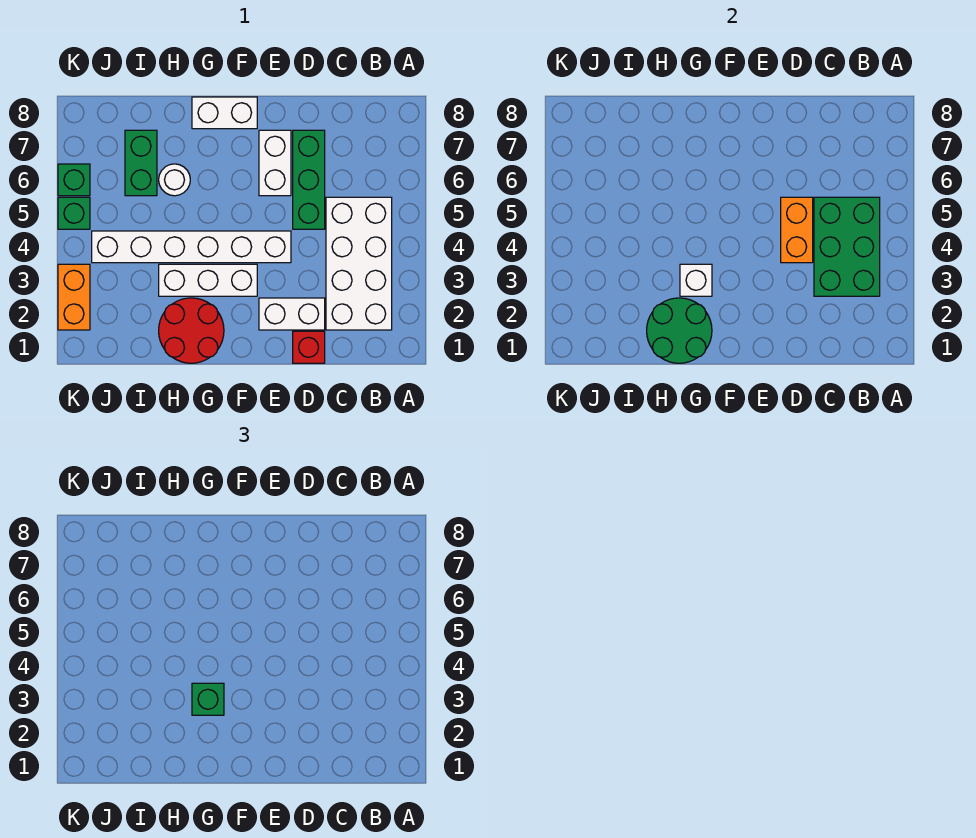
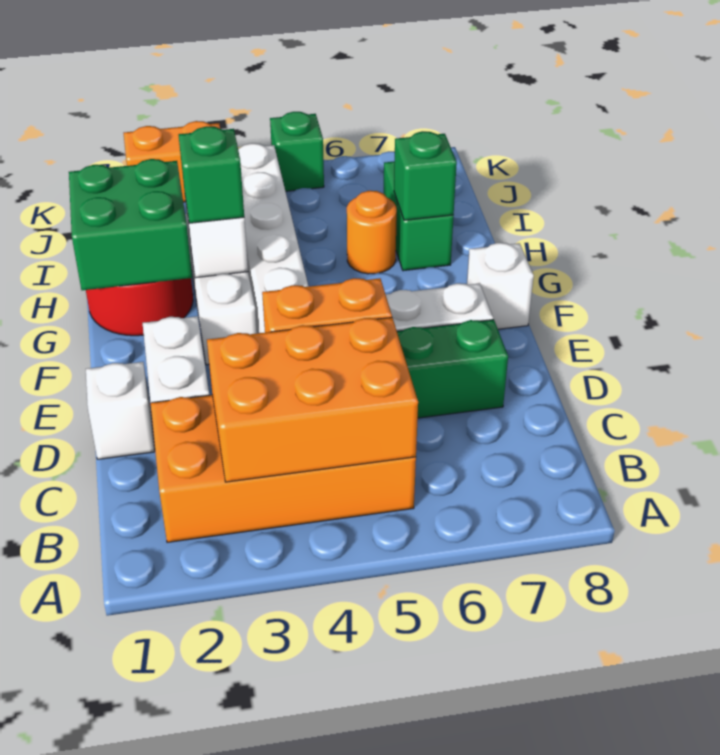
white brick B2:C5 level 1 -> orange brick B2:C5 level 1
green brick B3:C5 level 2 -> orange brick B3:C5 level 2
red brick D1 level 1 -> white brick D1 level 1
white brick F8:G8 level 1 -> white brick F8 level 1
green round brick G1:H2 level 2 -> green brick G1:H2 level 2
white round brick H6 level 1 -> orange round brick H6 level 1
green brick I6:I7 level 1 -> green brick H7:I7 level 1
green brick K6 level 1 -> green brick H7 level 2

